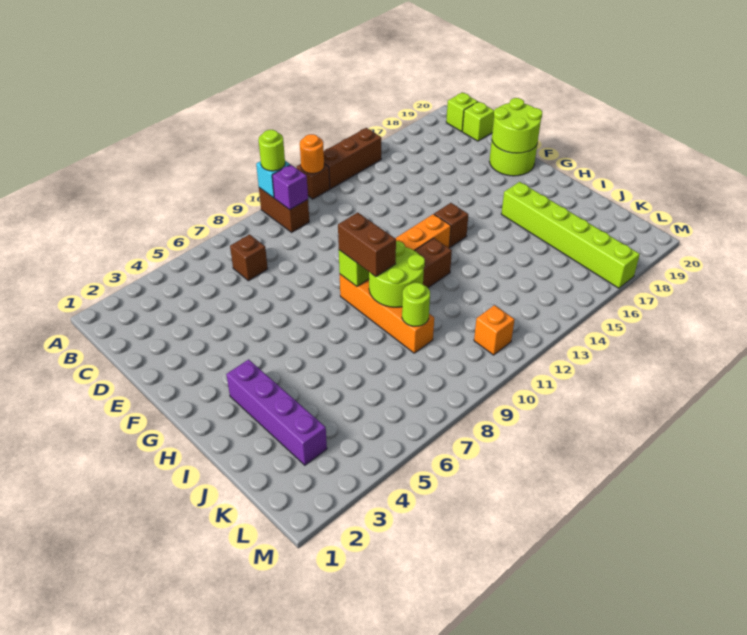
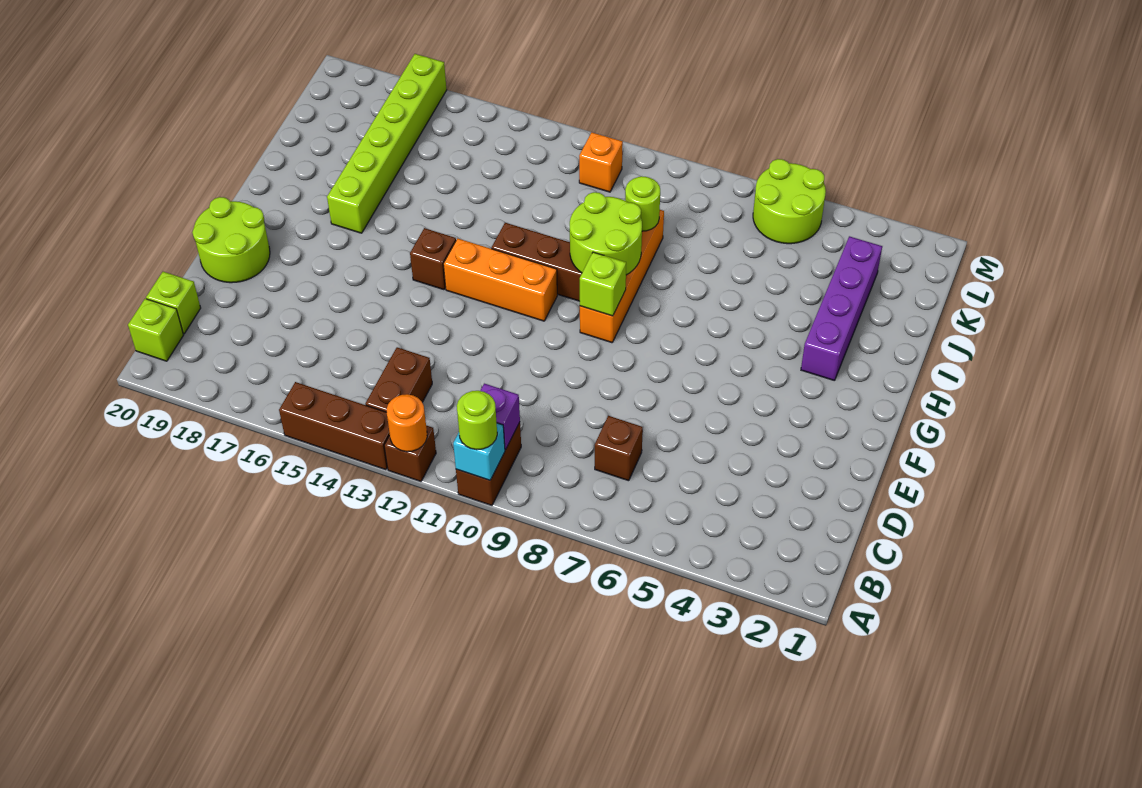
lime round brick E19:F20 level 2 -> lime round brick L5:M6 level 1
brown brick G9:H9 level 3 -> brown brick B13:C13 level 1

